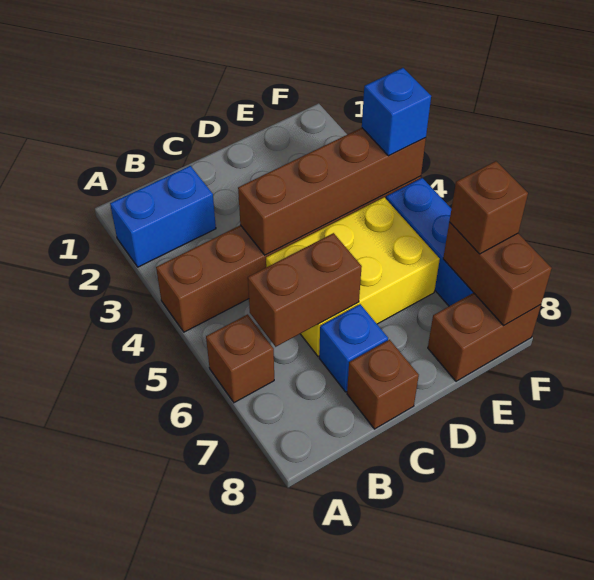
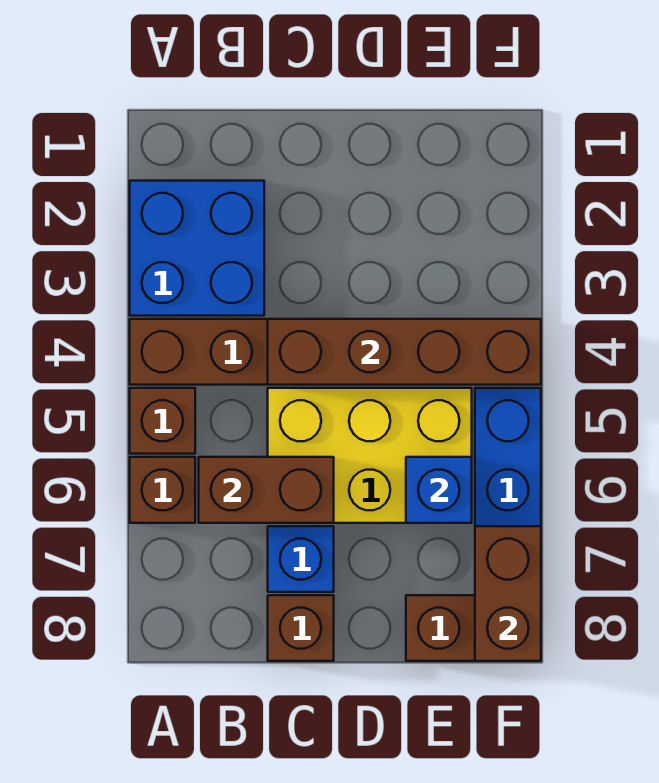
blue brick A2:B2 level 1 -> blue brick A2:B3 level 1
blue brick F4 level 3 -> blue brick E6 level 2
brown brick F7 level 3 -> brown brick A5 level 1

